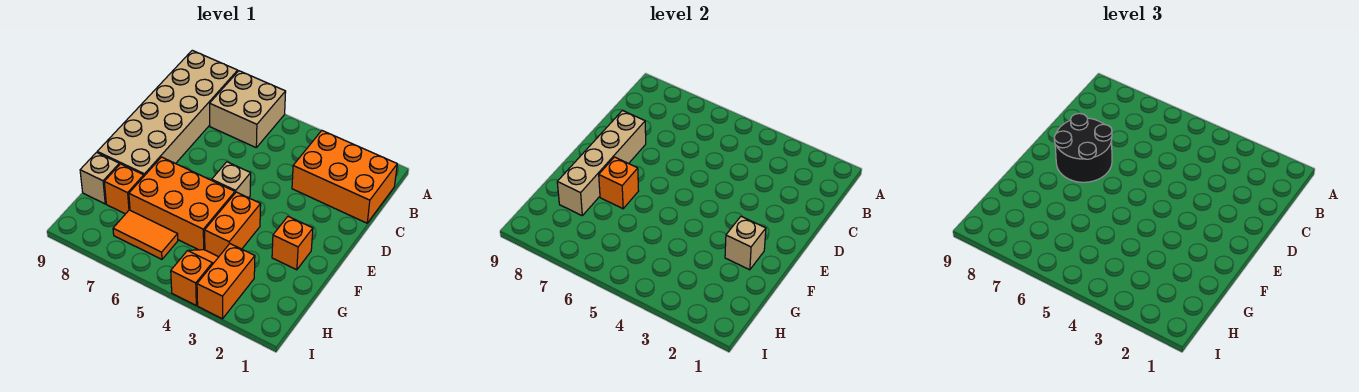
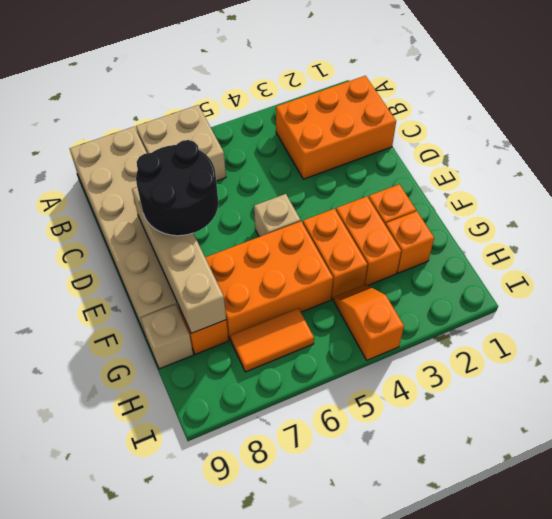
tan brick F2 level 2 -> none
orange brick F7 level 2 -> orange brick G2 level 1
orange brick H3:I3 level 1 -> orange brick F3:G3 level 1

